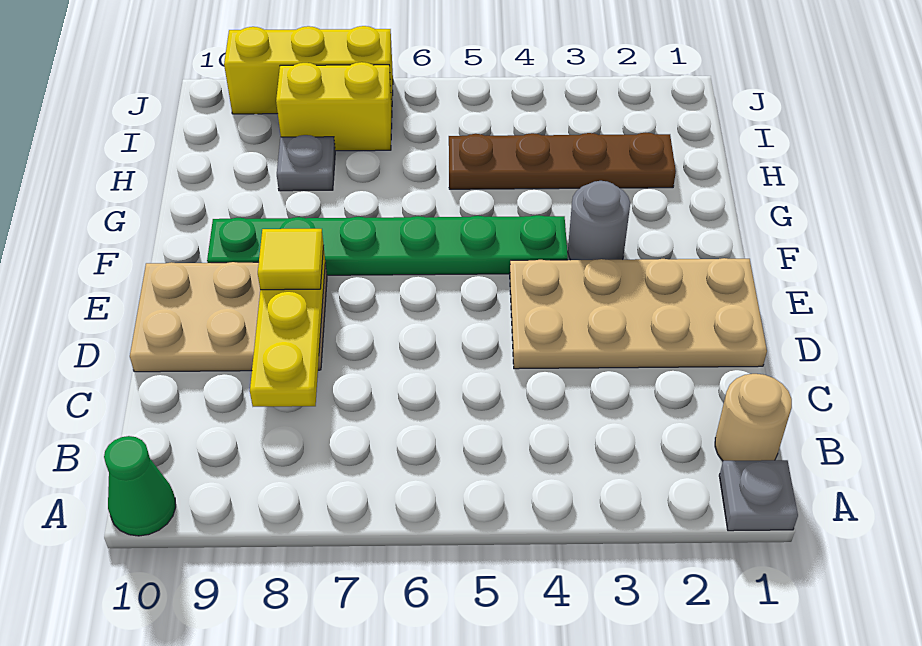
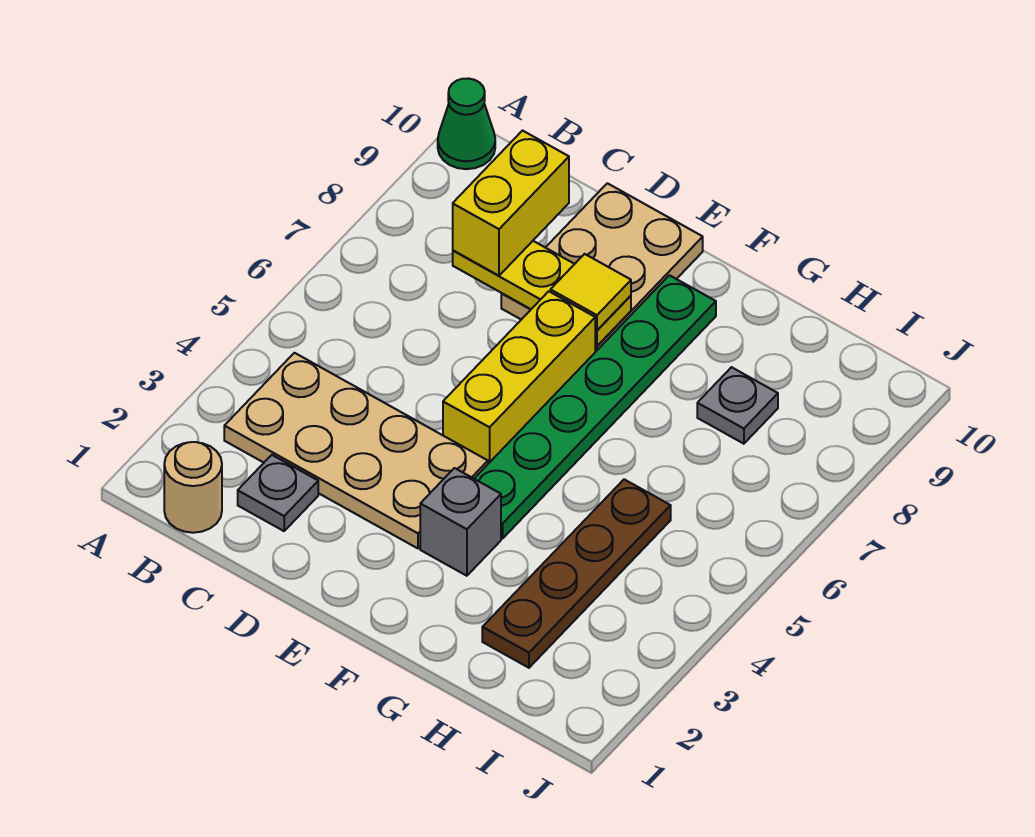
grey plate A1 level 1 -> grey plate C2 level 1
tan plate D1:E4 level 1 -> tan plate B3:E4 level 1
grey round brick F3 level 1 -> grey brick F3 level 1
yellow brick I7:I8 level 1 -> yellow brick C8:C9 level 3
yellow brick J7:J9 level 1 -> yellow brick E5:E7 level 1

